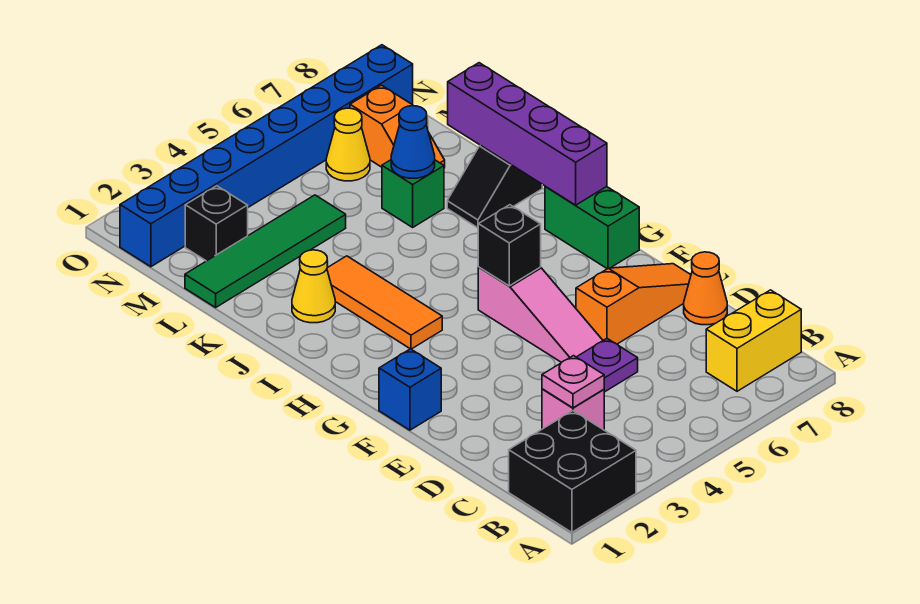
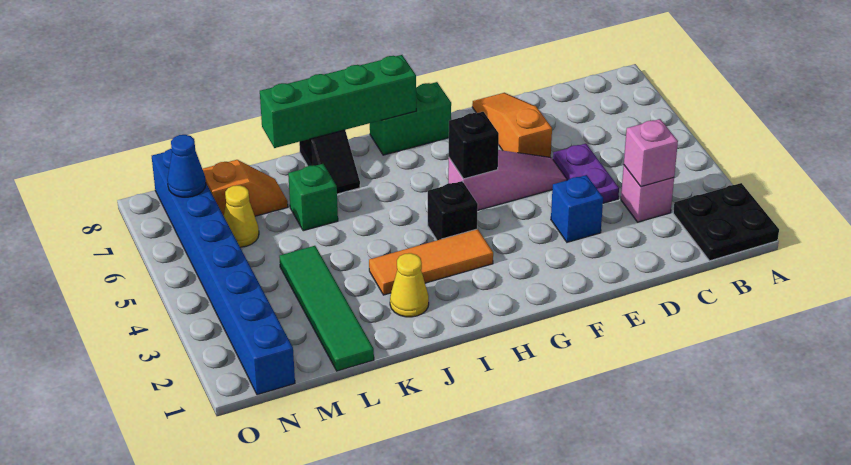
black brick A1:B2 level 1 -> black plate A1:B2 level 1
yellow brick B7:B8 level 1 -> none
pink plate C3 level 2 -> pink brick C3 level 2
orange cone D8 level 1 -> none
blue brick F1 level 1 -> blue brick E3 level 1
purple brick H8:K8 level 2 -> green brick H8:K8 level 2
blue cone K6 level 2 -> blue cone N7 level 2
black brick M2 level 1 -> black brick H4 level 1

